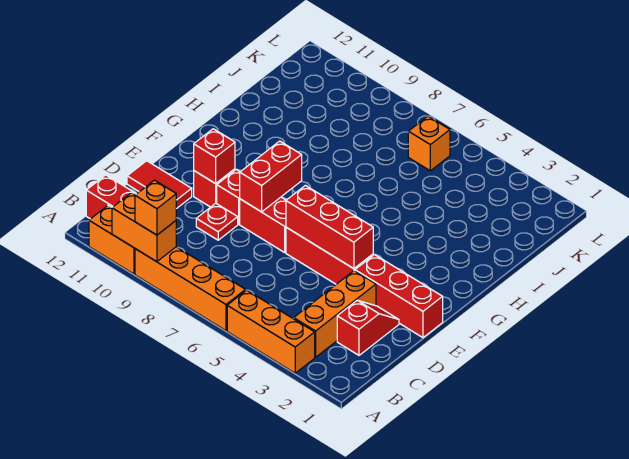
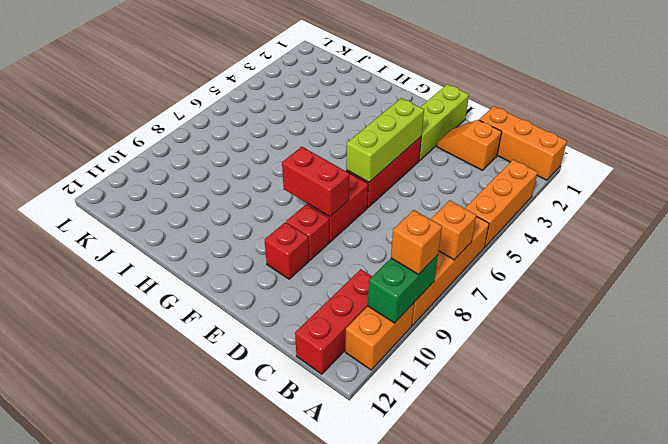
orange brick A9:A10 level 2 -> green brick A9:A10 level 2
orange brick B3:D3 level 1 -> orange brick A1:C1 level 1
red slope C2:D2 level 1 top C -> orange slope C2:D2 level 1 top C
red plate D9 level 1 -> none
red tile D11:D12 level 1 -> none
red brick E1:E3 level 1 -> lime brick E1:E3 level 1
red brick E4:E6 level 2 -> lime brick E4:E6 level 2
red brick E10 level 2 -> none
orange brick K6 level 1 -> orange brick A7 level 2

